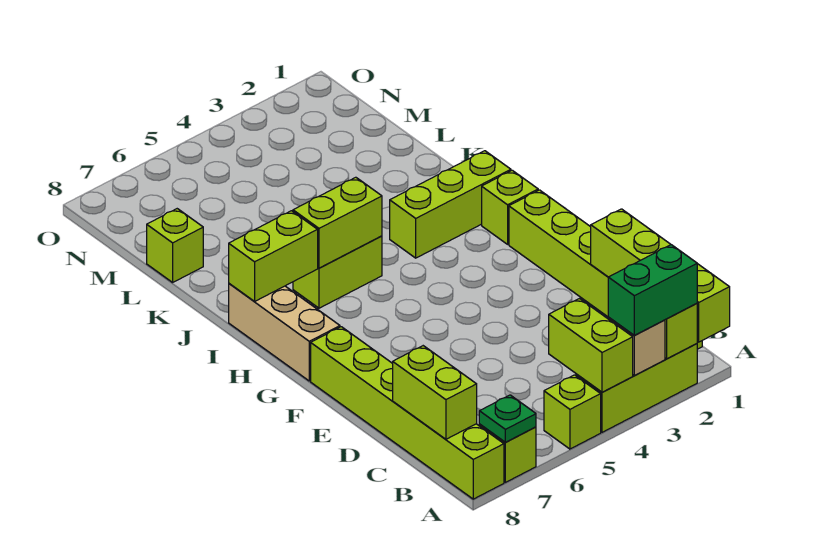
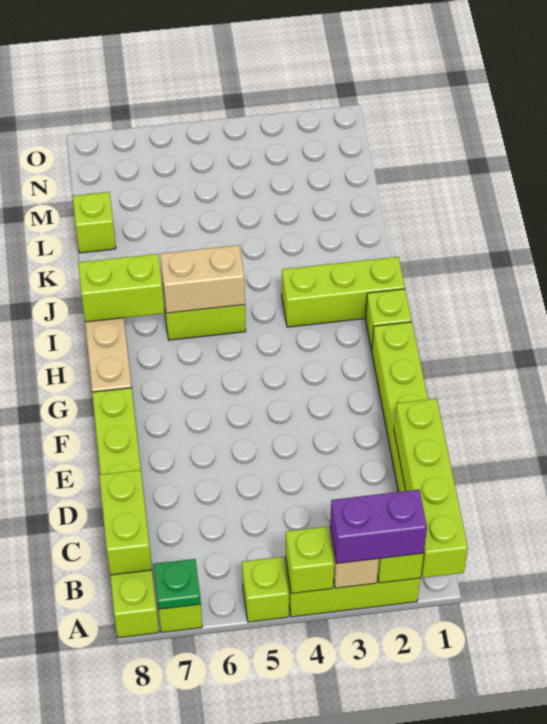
green brick A2:A3 level 3 -> purple brick A2:A3 level 3
lime brick A4:B4 level 2 -> lime brick A4 level 2
lime brick I5:I6 level 2 -> tan brick I5:I6 level 2

